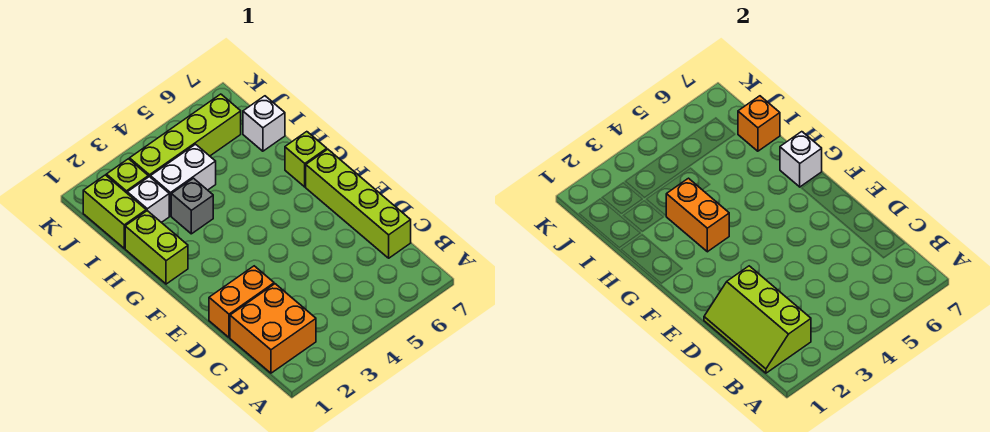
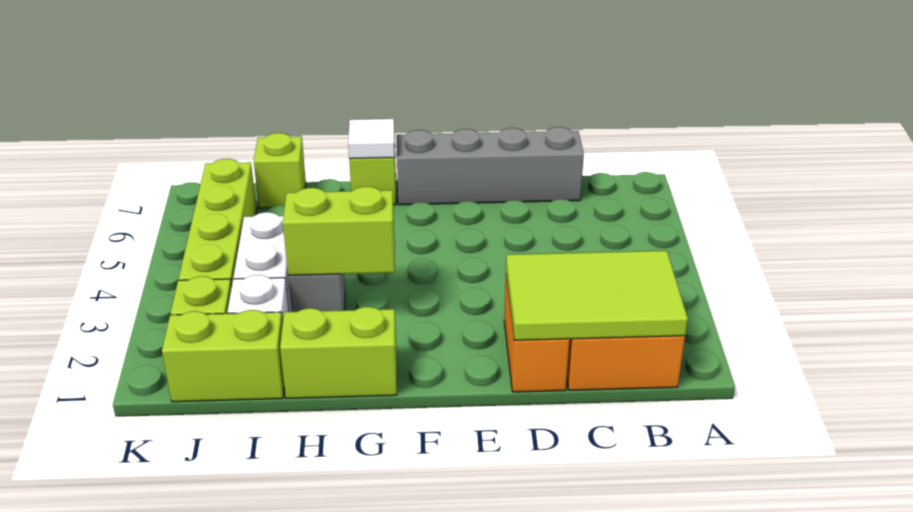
lime slope B1:D2 level 2 top 2 -> lime tile B1:D2 level 2
lime brick C7:F7 level 1 -> grey brick C7:F7 level 1
orange brick G3:H3 level 2 -> lime brick G3:H3 level 2
white brick G7 level 2 -> white tile G7 level 2
white brick I7 level 1 -> lime brick I7 level 1
orange brick I7 level 2 -> none

